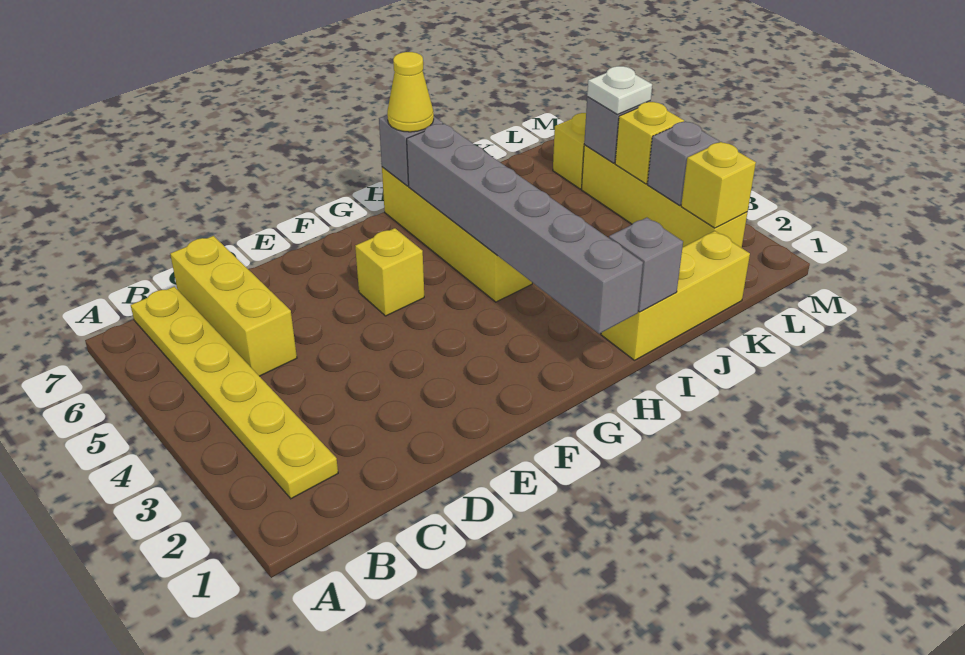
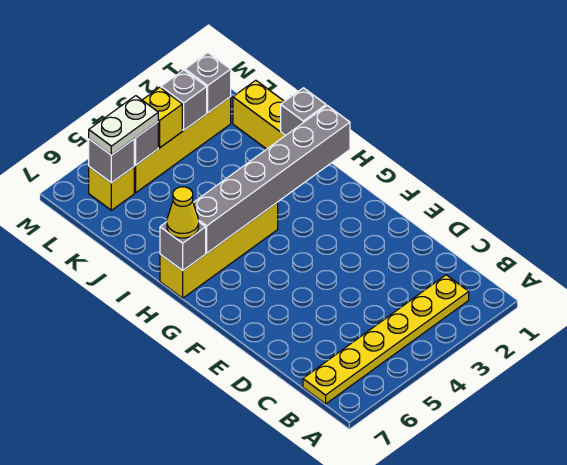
yellow brick C5:C7 level 1 -> none
yellow brick F5 level 1 -> none
yellow brick L2 level 2 -> grey brick L2 level 2
white plate L5 level 3 -> white plate L5:L6 level 3
none -> grey brick L6 level 2

